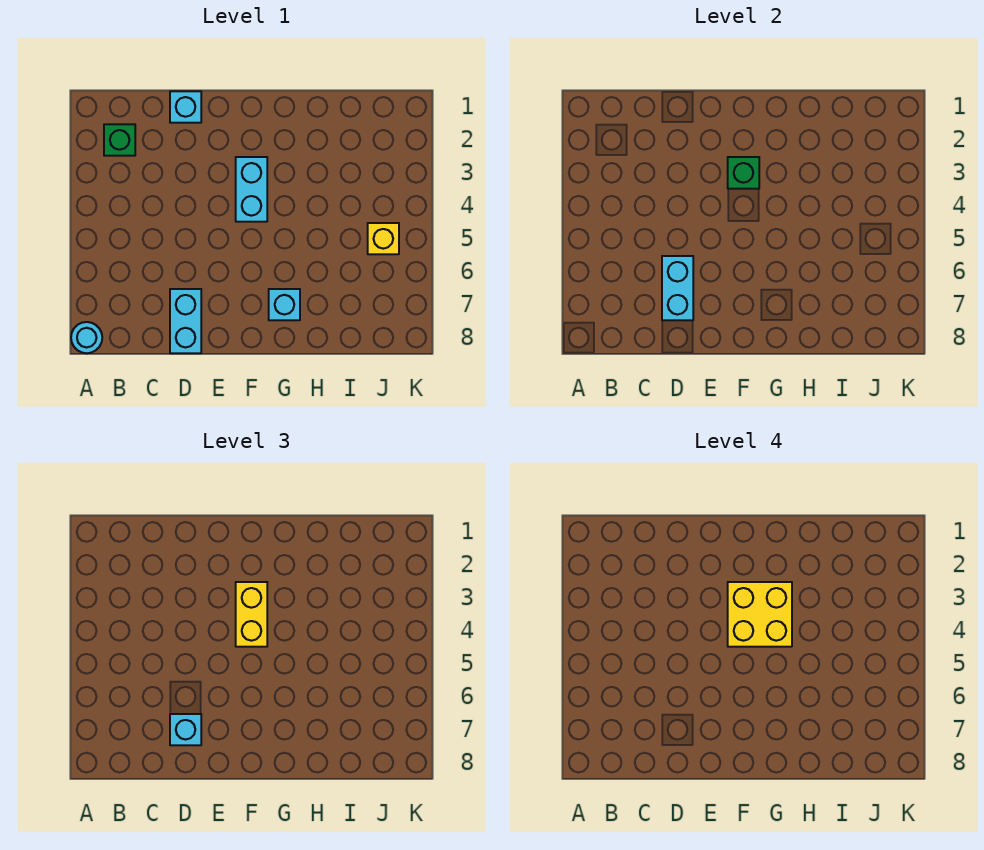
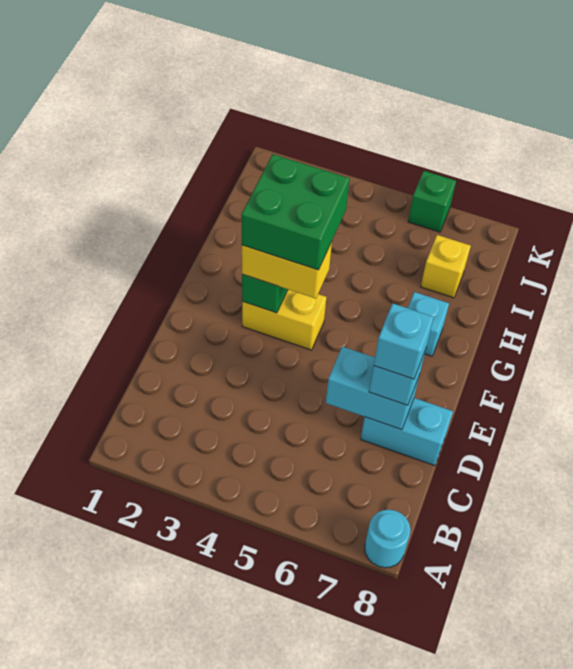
green brick B2 level 1 -> green brick K6 level 1
cyan brick D1 level 1 -> cyan brick D7 level 4
cyan brick F3:F4 level 1 -> yellow brick F3:F4 level 1
yellow brick F3:G4 level 4 -> green brick F3:G4 level 4
yellow brick J5 level 1 -> yellow brick I7 level 1

